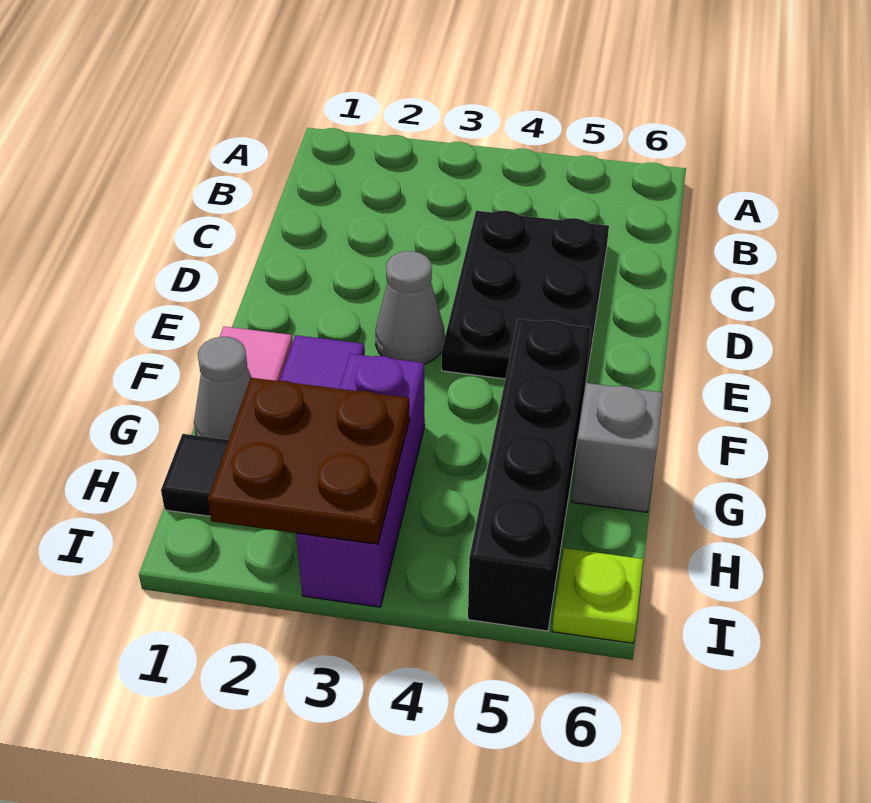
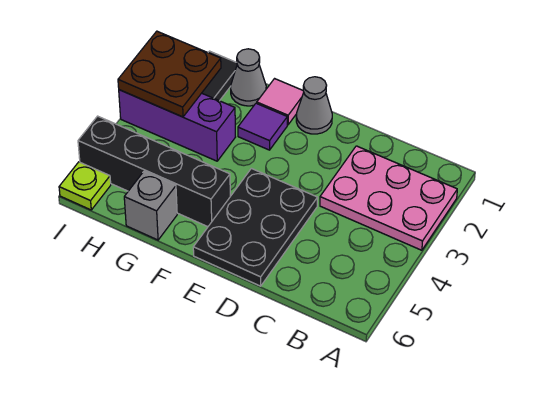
none -> pink plate A2:C3 level 1
black plate C4:E5 level 1 -> black plate D4:E6 level 1
grey cone E3 level 1 -> grey cone E1 level 1

